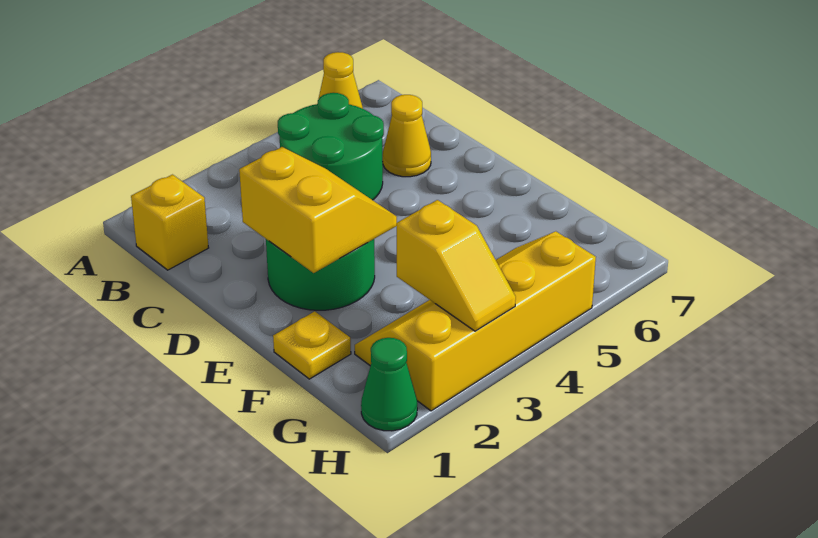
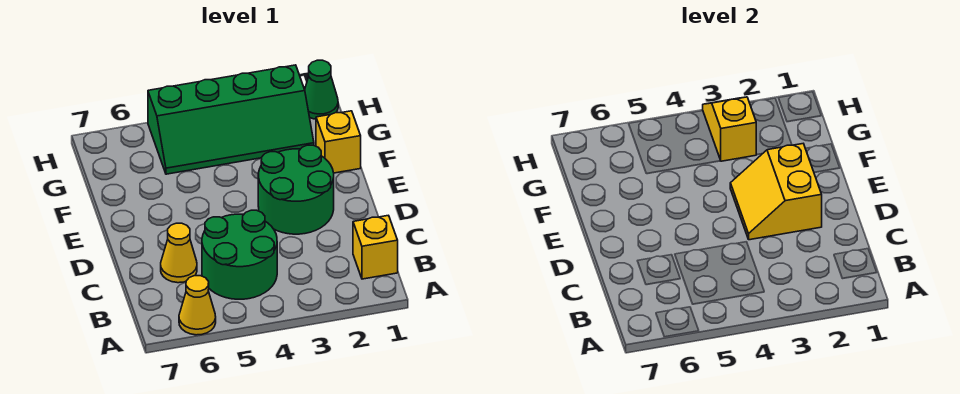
yellow plate F1 level 1 -> yellow brick F1 level 1
yellow slope G2:H5 level 1 top H -> green slope G2:H5 level 1 top H

